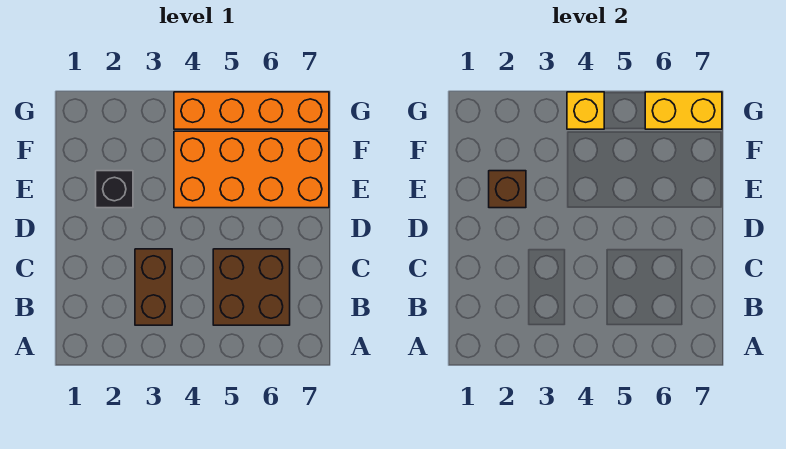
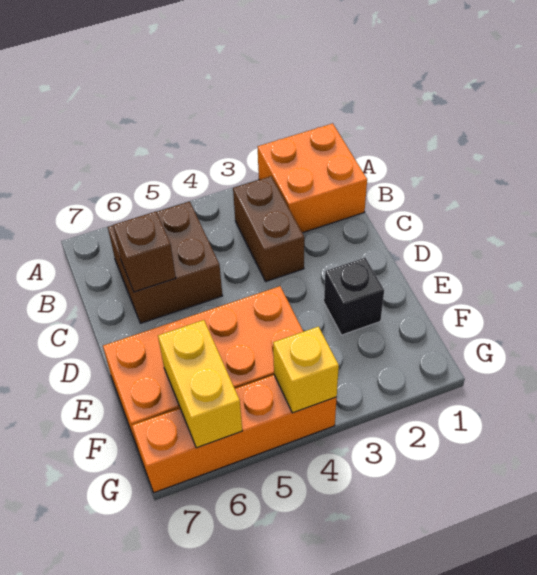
none -> orange brick A1:B2 level 1
brown brick E2 level 2 -> brown brick C6 level 2
yellow brick G6:G7 level 2 -> yellow brick F6:G6 level 2

